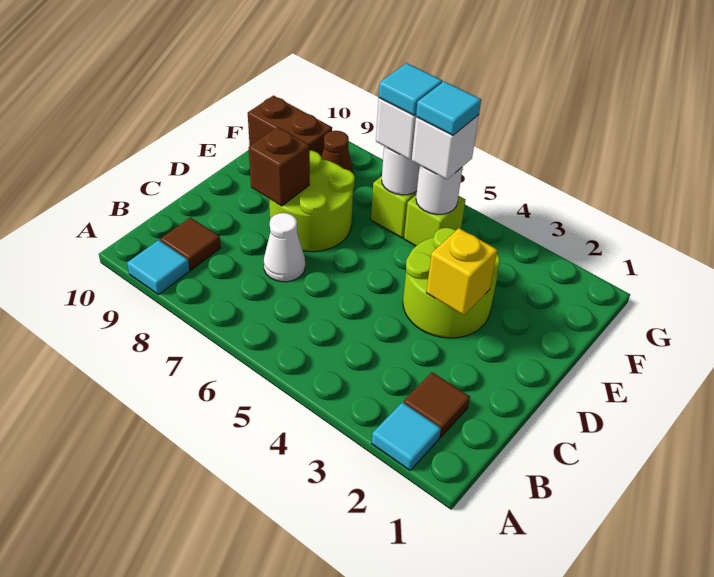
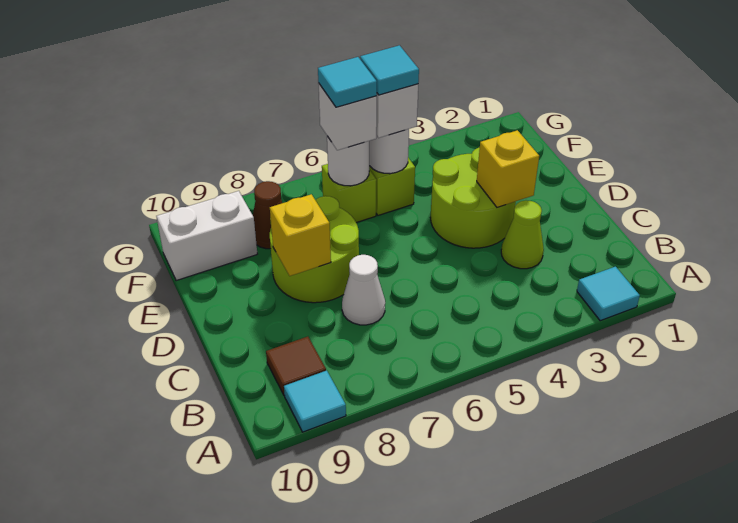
brown tile B2 level 1 -> none
none -> lime cone C3 level 1
brown brick D8 level 2 -> yellow brick D8 level 2
brown brick F9:F10 level 1 -> white brick F9:F10 level 1

